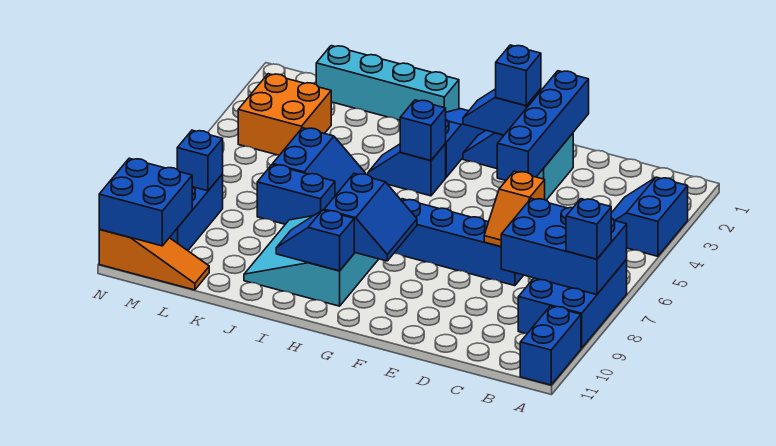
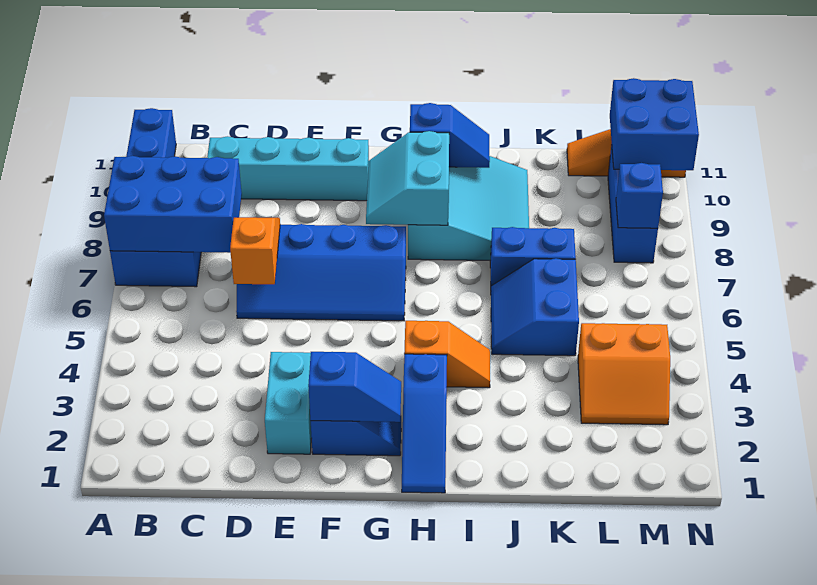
blue slope A3:B4 level 1 top A -> none
blue brick A8 level 3 -> none
blue brick E1:E4 level 2 -> none
blue brick F2 level 3 -> none
blue slope G8:H9 level 2 top H -> cyan slope G8:H9 level 2 top H
blue slope H4:I4 level 1 top H -> orange slope H4:I4 level 1 top H
blue brick H4 level 2 -> none
cyan brick I1:L1 level 1 -> cyan brick C10:F10 level 1
orange brick L3:M4 level 1 -> orange slope L3:M4 level 1 top 4

